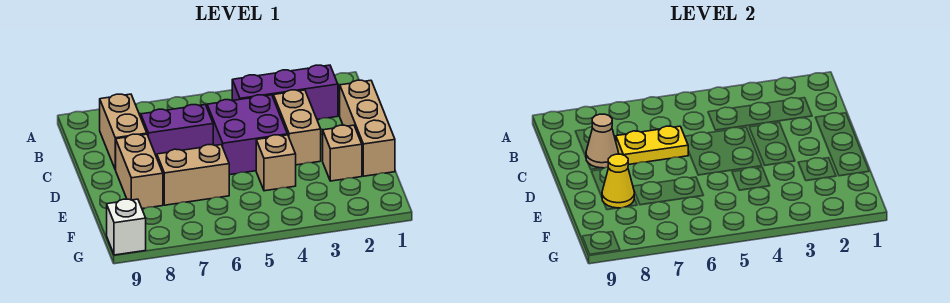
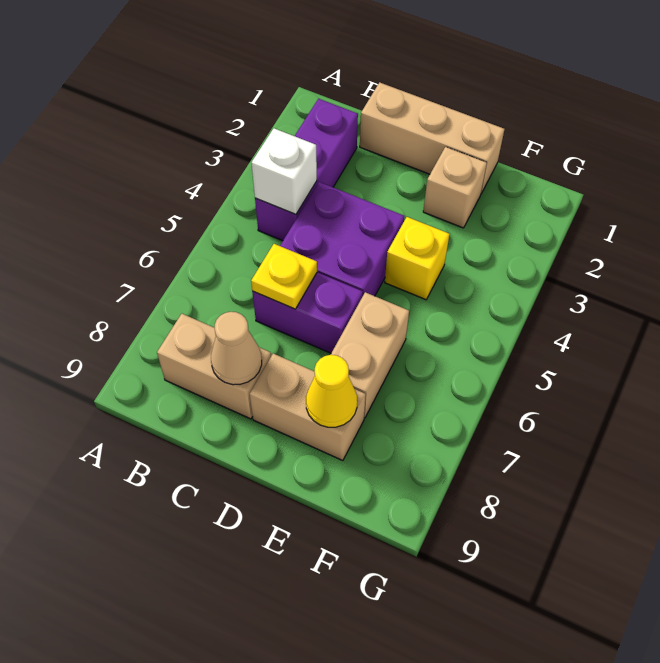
tan brick C3:D3 level 1 -> none
purple brick C6:C7 level 1 -> purple brick C6:D6 level 1
yellow plate C6:C7 level 2 -> yellow plate C6 level 2
tan brick E4 level 1 -> yellow brick E4 level 1
white brick G9 level 1 -> white brick B4 level 2

